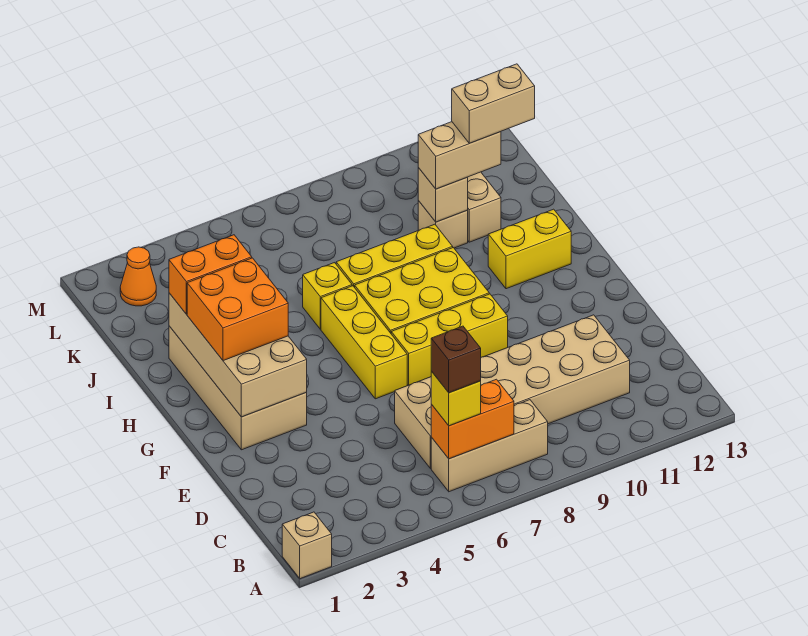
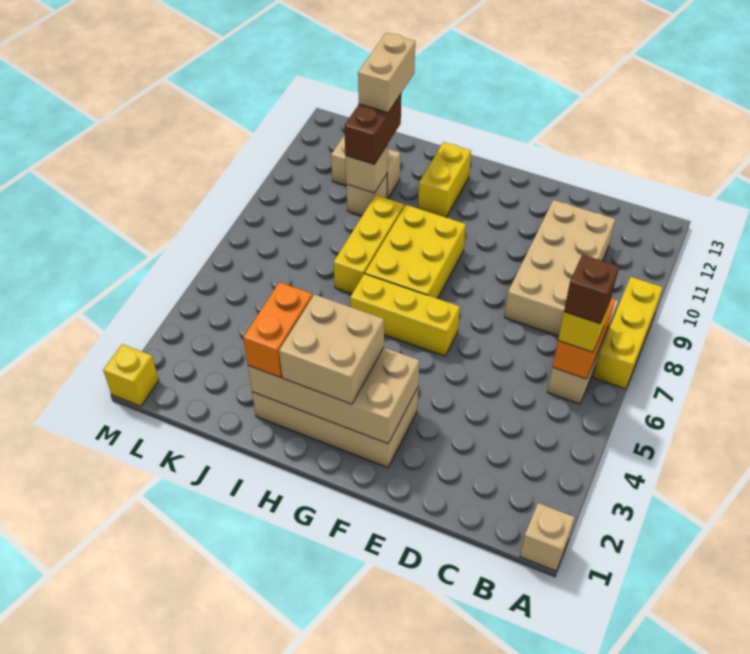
tan brick C6:D11 level 1 -> tan brick C8:D11 level 1
yellow brick F7:F9 level 1 -> yellow brick A7:A9 level 1
orange brick G2:H3 level 3 -> tan brick G2:H3 level 3
yellow brick I6 level 1 -> yellow brick M1 level 1
tan brick J10:J11 level 3 -> brown brick J10:J11 level 3
orange cone L2 level 1 -> none

